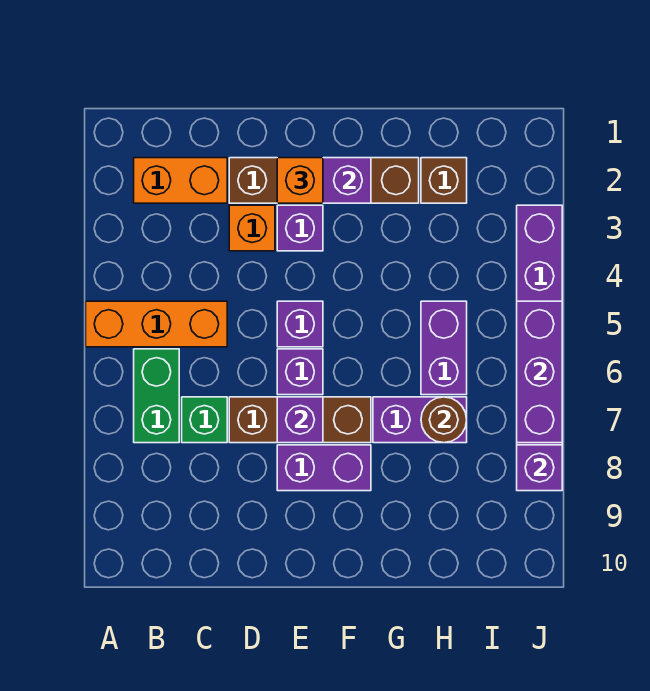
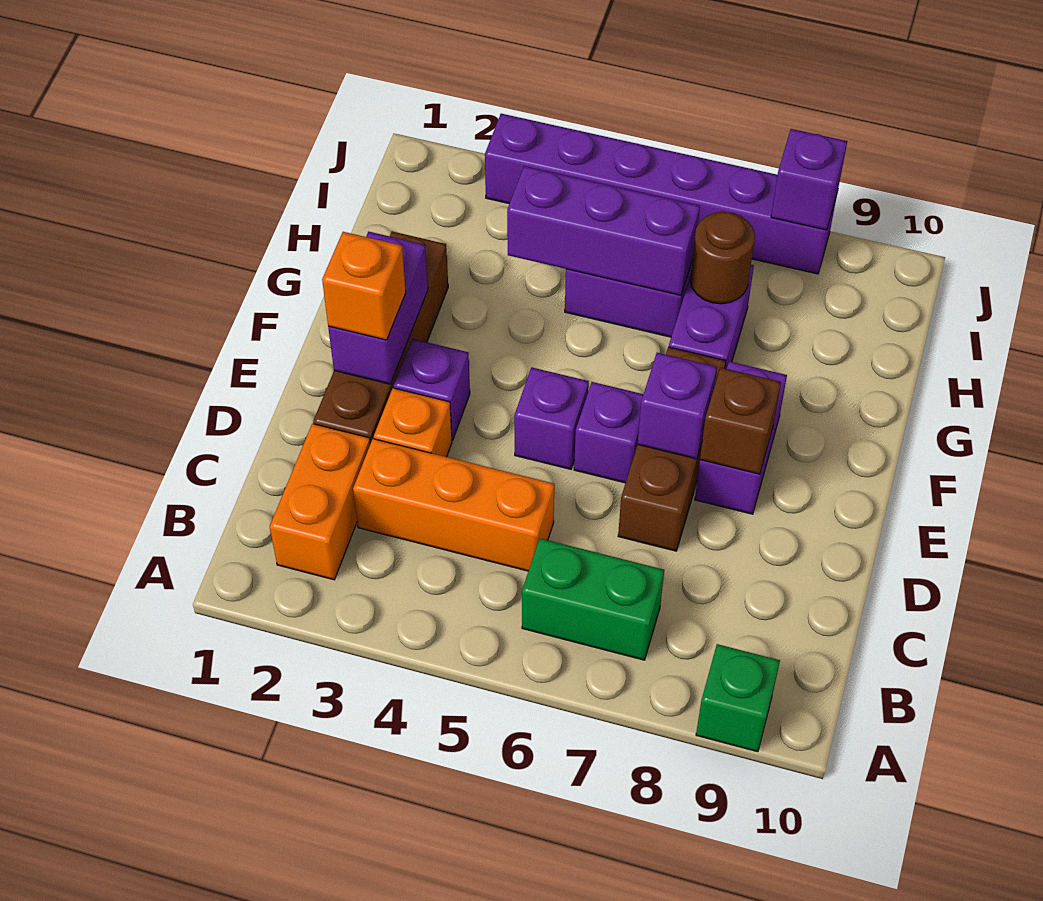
orange brick A5:C5 level 1 -> orange brick C3:C5 level 1
green brick C7 level 1 -> green brick A9 level 1
brown brick H2 level 1 -> brown brick E8 level 2
purple brick J5:J7 level 2 -> purple brick H4:H6 level 2

